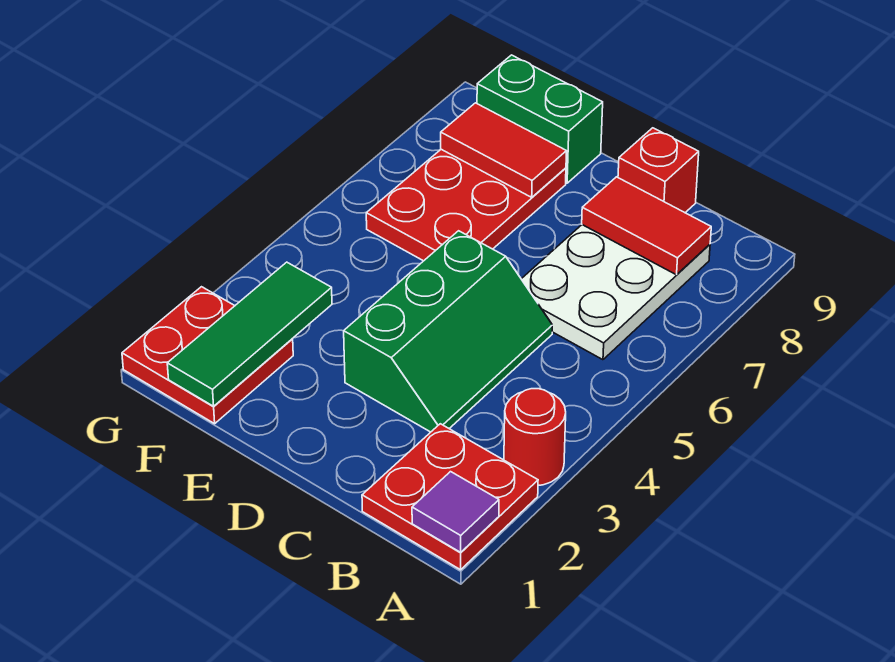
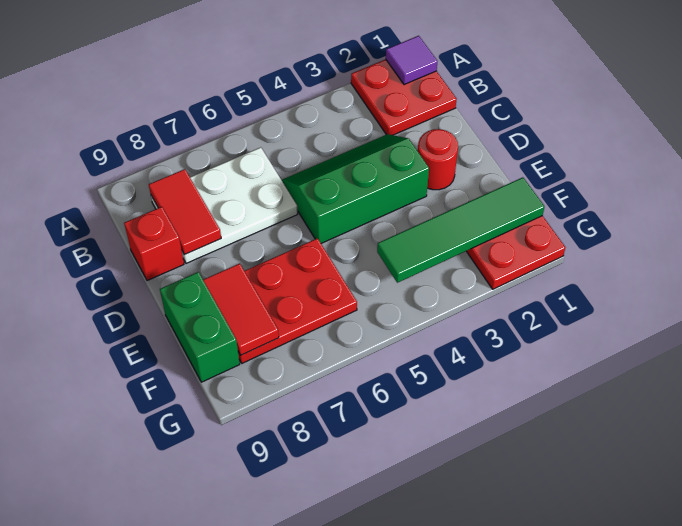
red round brick A3 level 1 -> red round brick D2 level 1
green tile F1:F3 level 2 -> green tile F1:F4 level 2

